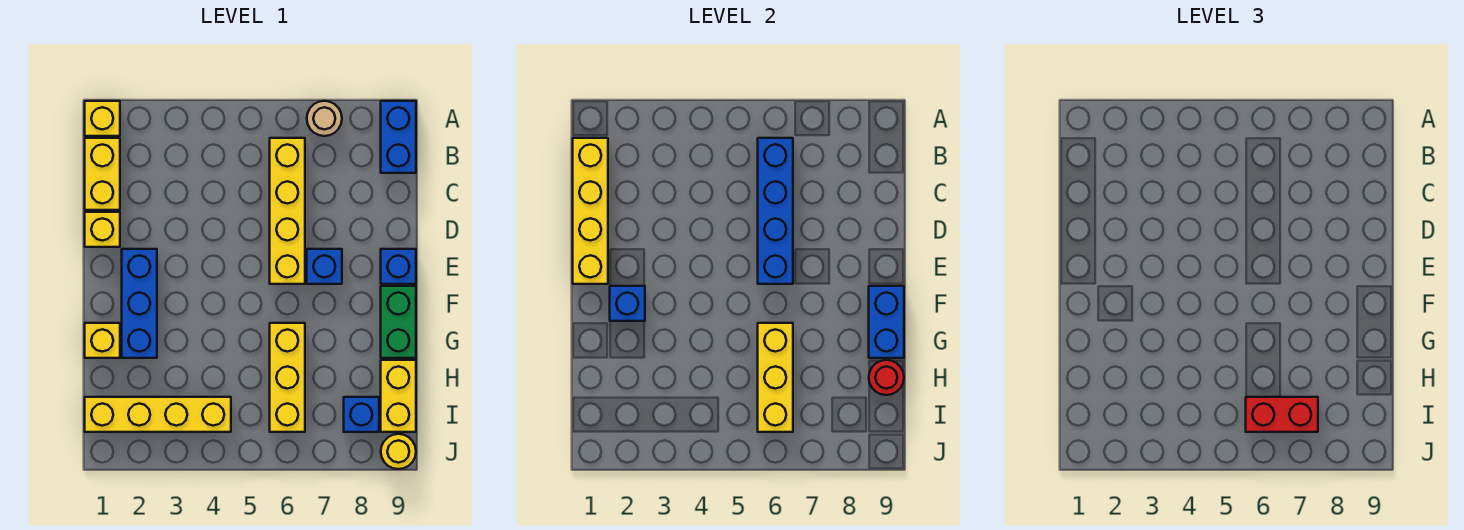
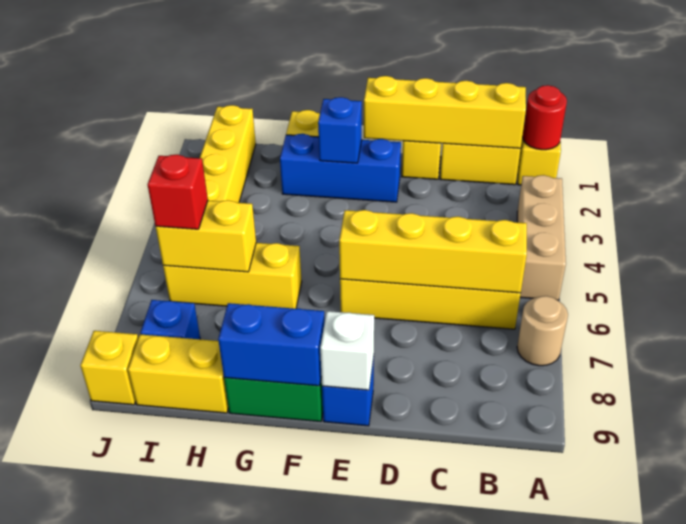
none -> tan brick A3:A5 level 1
blue brick A9:B9 level 1 -> none
blue brick B6:E6 level 2 -> yellow brick B6:E6 level 2
blue brick E7 level 1 -> none
none -> white brick E9 level 2
yellow brick G6:I6 level 2 -> yellow brick H6:I6 level 2
red round brick H9 level 2 -> red round brick A1 level 2
red brick I6:I7 level 3 -> red brick I6 level 3
yellow round brick J9 level 1 -> yellow brick J9 level 1

